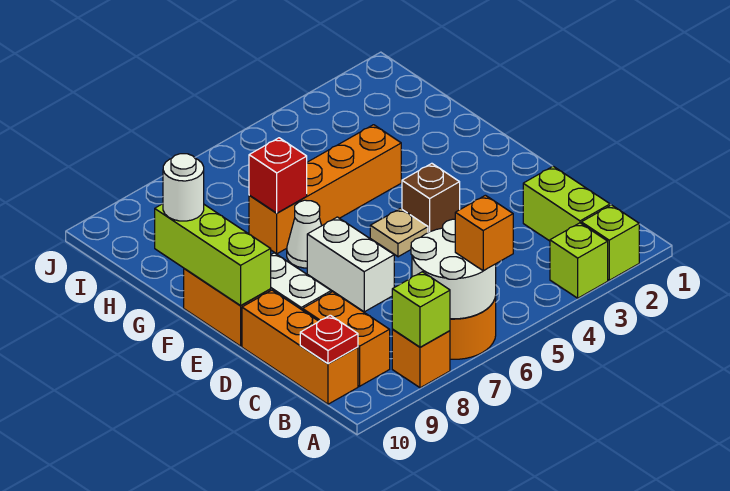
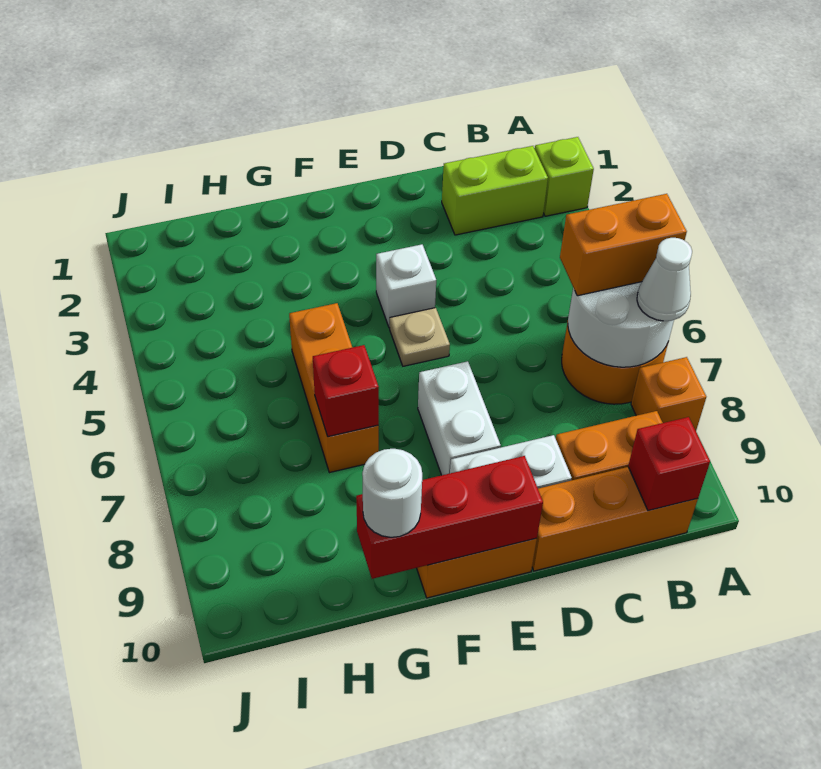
lime brick A3 level 1 -> none
orange brick A6 level 3 -> orange brick A6:B6 level 3
lime brick A8 level 2 -> none
red plate B10 level 2 -> red brick B10 level 2
white brick D7:E7 level 1 -> white brick E7:E8 level 1
brown brick E4 level 1 -> white brick E4 level 1
lime brick E10:G10 level 2 -> red brick E10:G10 level 2
white cone F7 level 1 -> white cone A7 level 3
orange brick G4:G7 level 1 -> orange brick G5:G7 level 1

